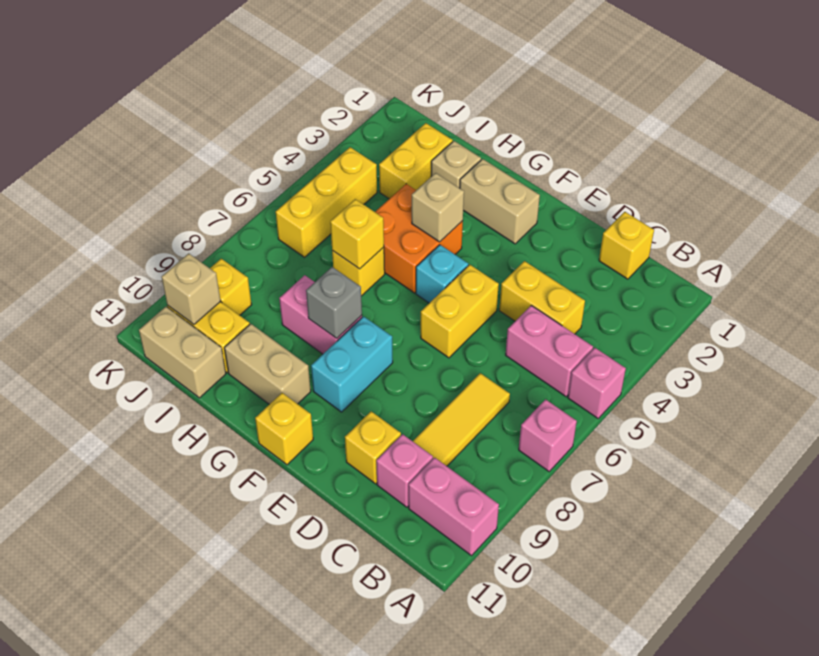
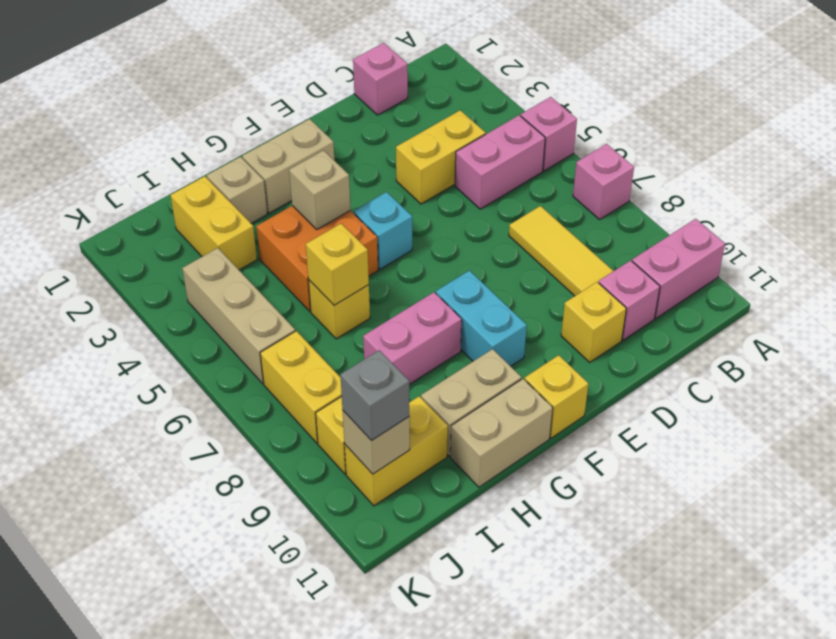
yellow brick C1 level 1 -> pink brick C1 level 1
yellow brick E5:E6 level 1 -> yellow brick J7:J8 level 1
grey brick G8 level 2 -> grey brick J10 level 3
tan brick I11:J11 level 1 -> tan brick G11:H11 level 1
yellow brick J4:J6 level 1 -> tan brick J4:J6 level 1

